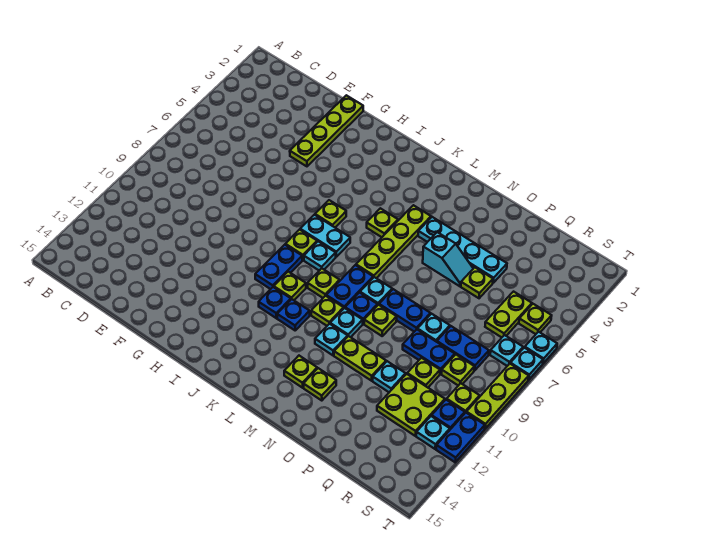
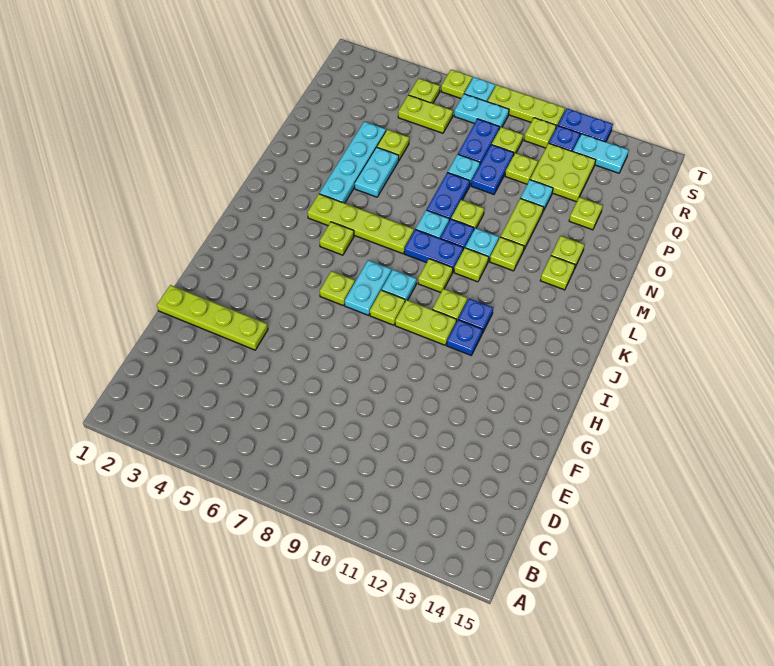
blue plate I9:I10 level 1 -> lime plate I9:I10 level 1
blue plate K11 level 1 -> blue plate I11 level 1
cyan plate M11 level 1 -> lime plate M11 level 1
cyan slope N5:O5 level 1 top N -> cyan plate N5:O5 level 1
none -> lime plate P13 level 1
cyan plate S7 level 1 -> cyan plate S7:S8 level 1
cyan plate S12 level 1 -> cyan plate S12:S13 level 1
cyan plate T6 level 1 -> lime plate T6 level 1

